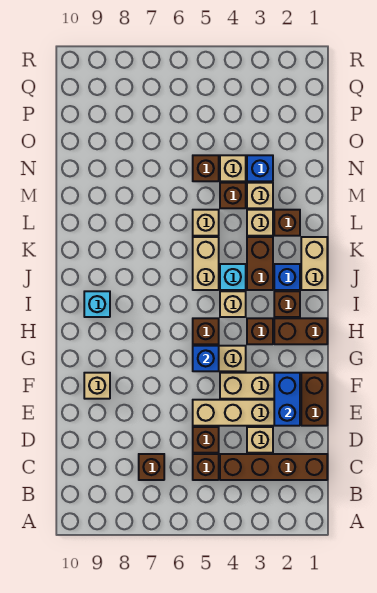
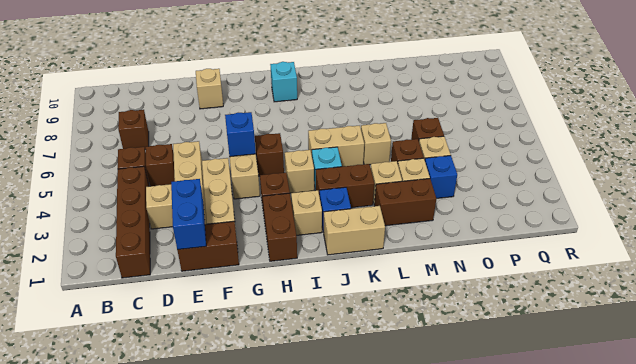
blue brick E2:F2 level 2 -> blue brick E1:E2 level 2
brown brick I2 level 1 -> tan brick I2 level 1
brown brick L2 level 1 -> brown brick L2:M2 level 1

